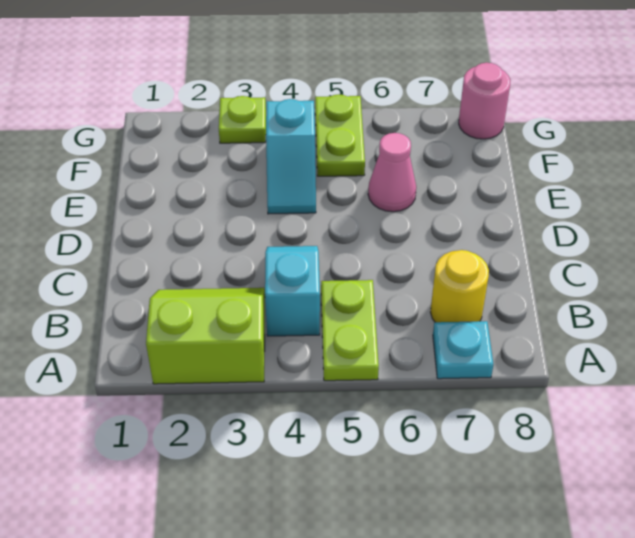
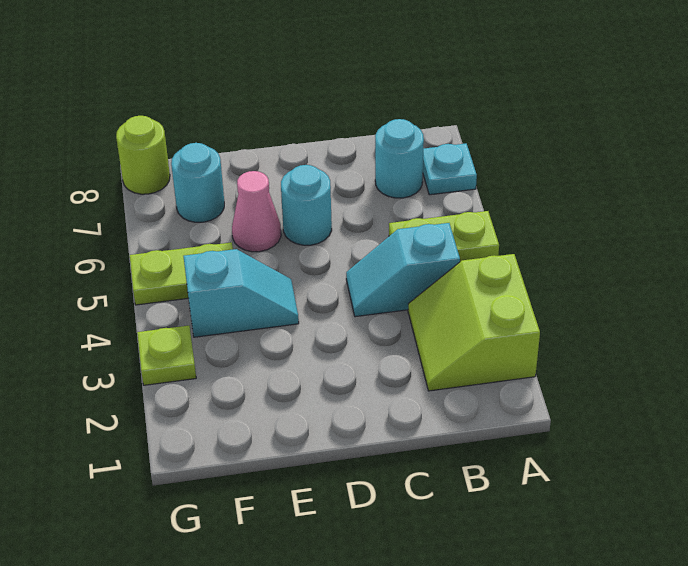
yellow round brick B7 level 1 -> cyan round brick B7 level 1
none -> cyan round brick D6 level 1
none -> cyan round brick F7 level 1
pink round brick G8 level 1 -> lime round brick G8 level 1

